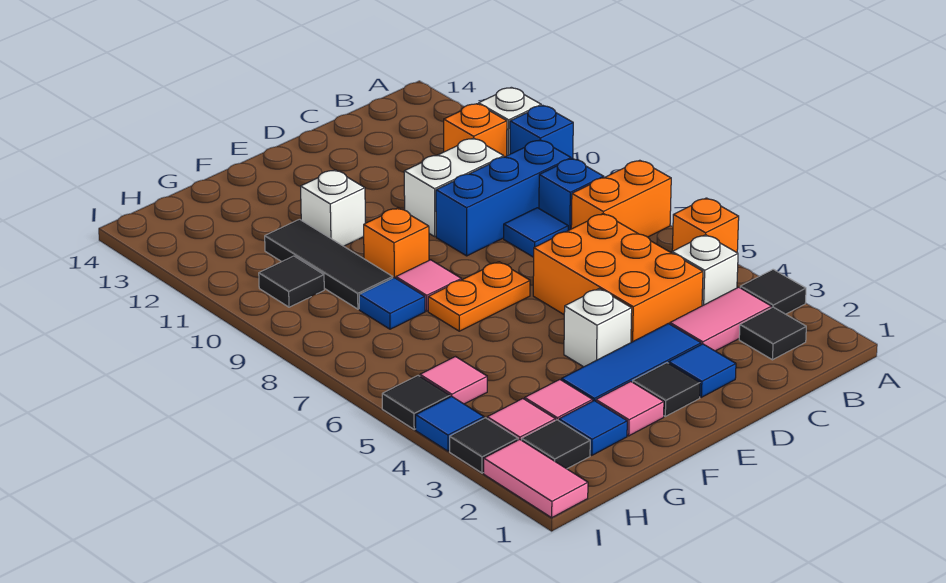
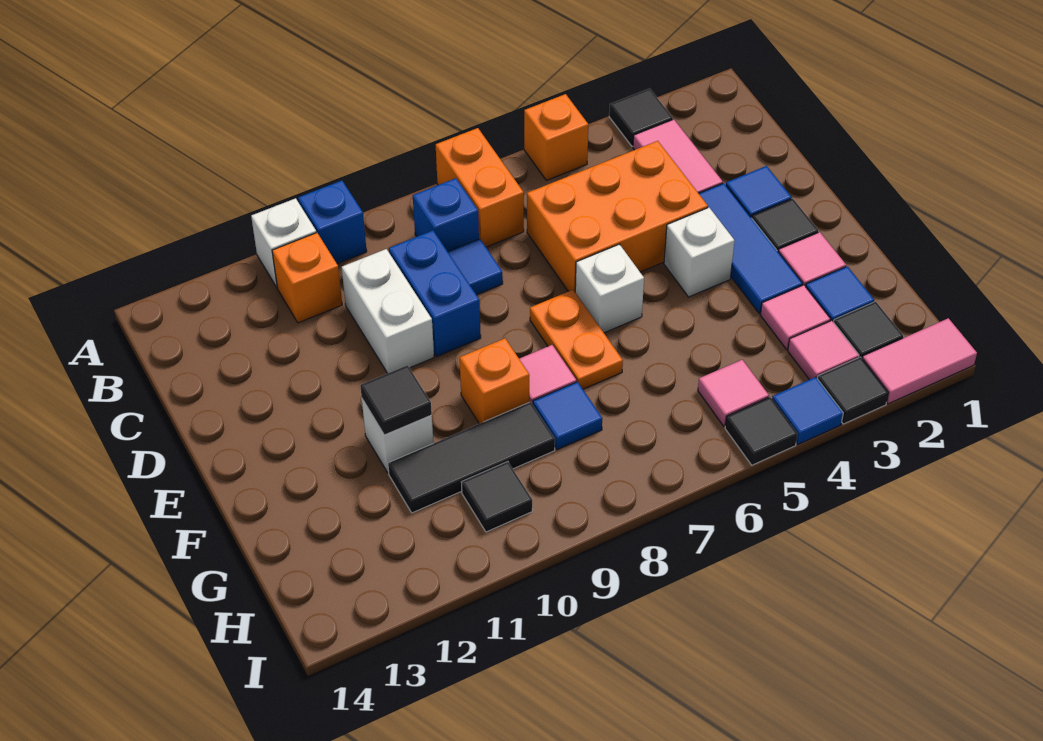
black tile B2 level 1 -> black tile F11 level 2
white brick B4 level 1 -> white brick E6 level 1
blue brick B9:D9 level 1 -> blue brick C9:D9 level 1

